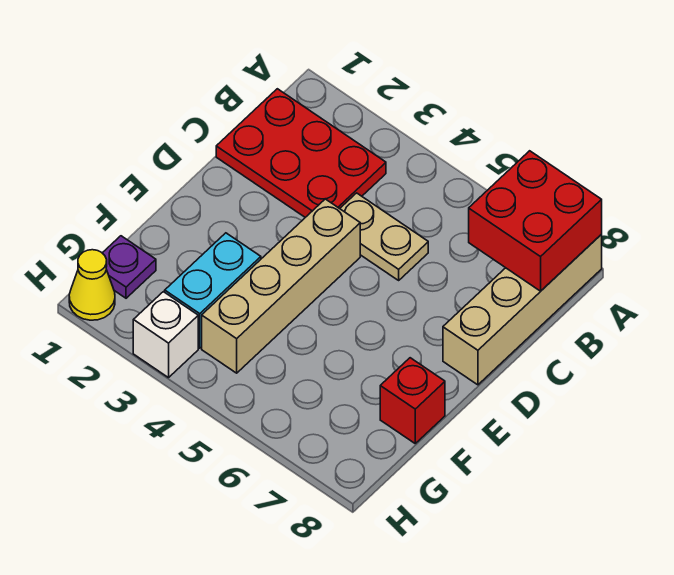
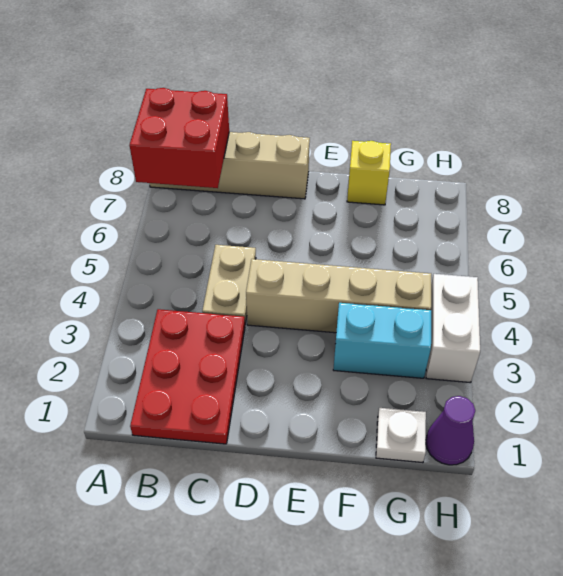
red brick F8 level 1 -> yellow brick F8 level 1
purple plate G1 level 1 -> white plate G1 level 1
yellow cone H1 level 1 -> purple cone H1 level 1
white brick H3 level 1 -> white brick H3:H4 level 1

